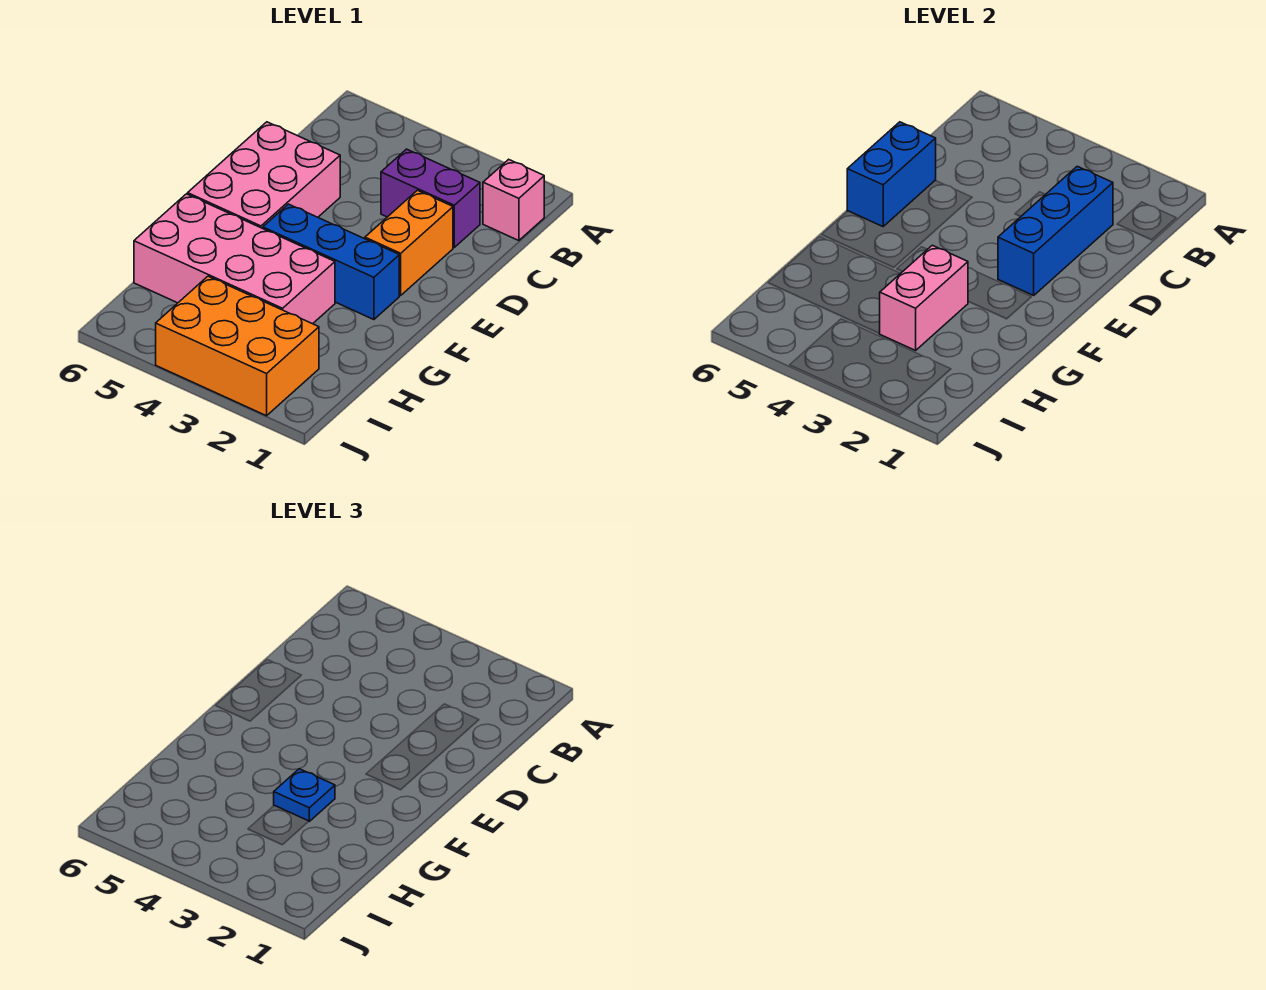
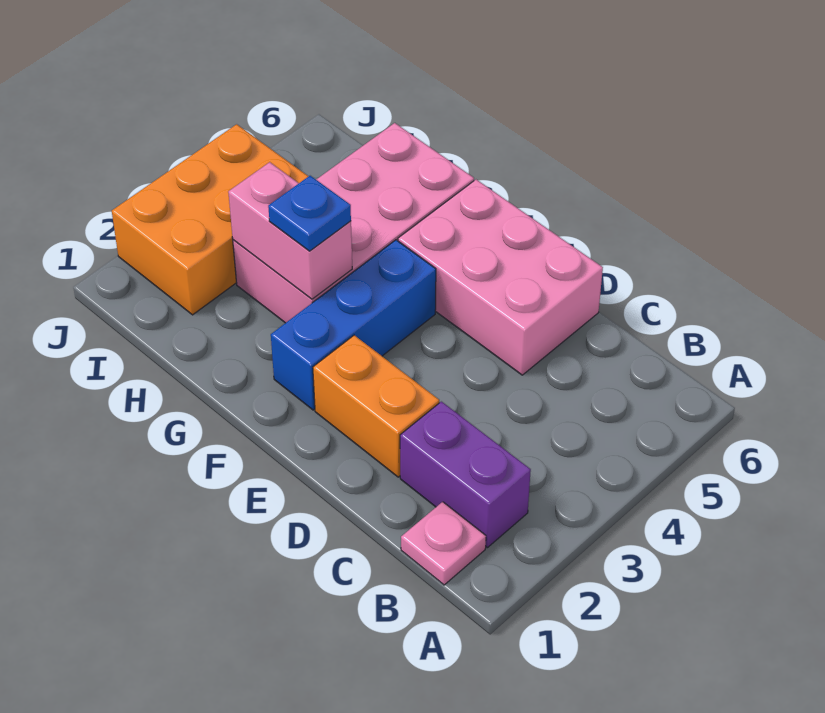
pink brick B1 level 1 -> pink plate B1 level 1
purple brick C2:C3 level 1 -> purple brick B2:C2 level 1
blue brick C2:E2 level 2 -> none
blue brick D6:E6 level 2 -> none

